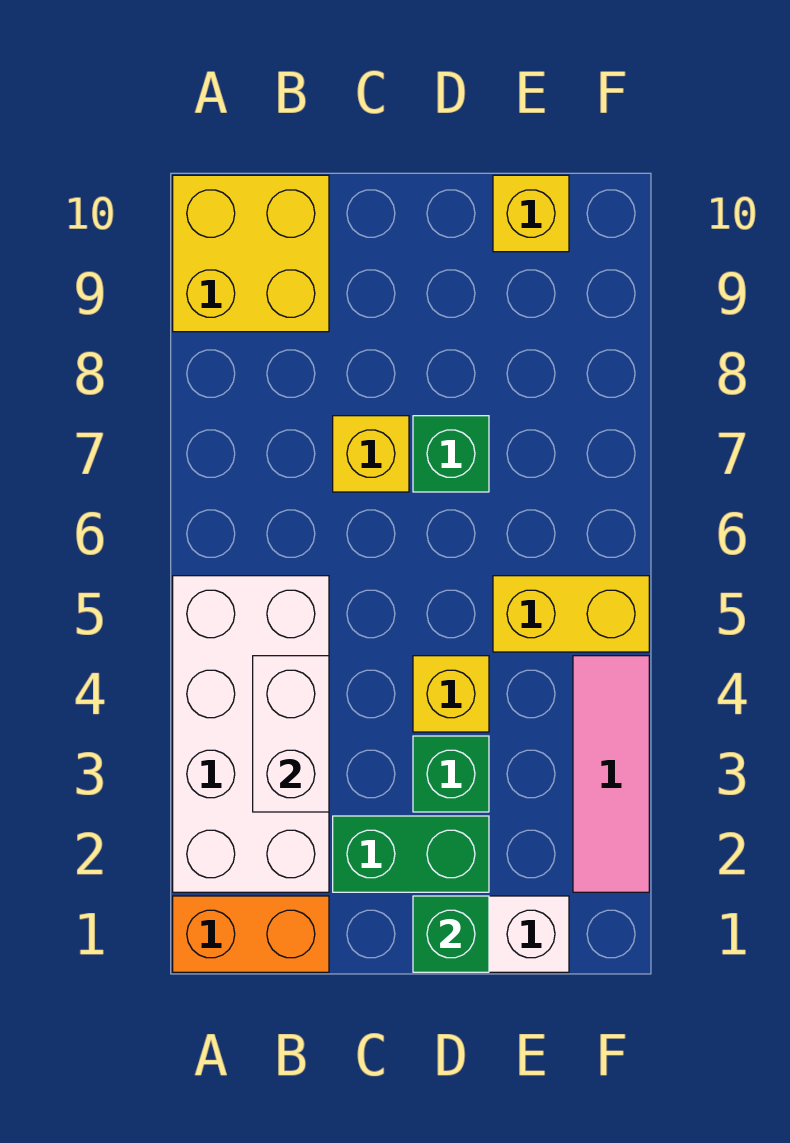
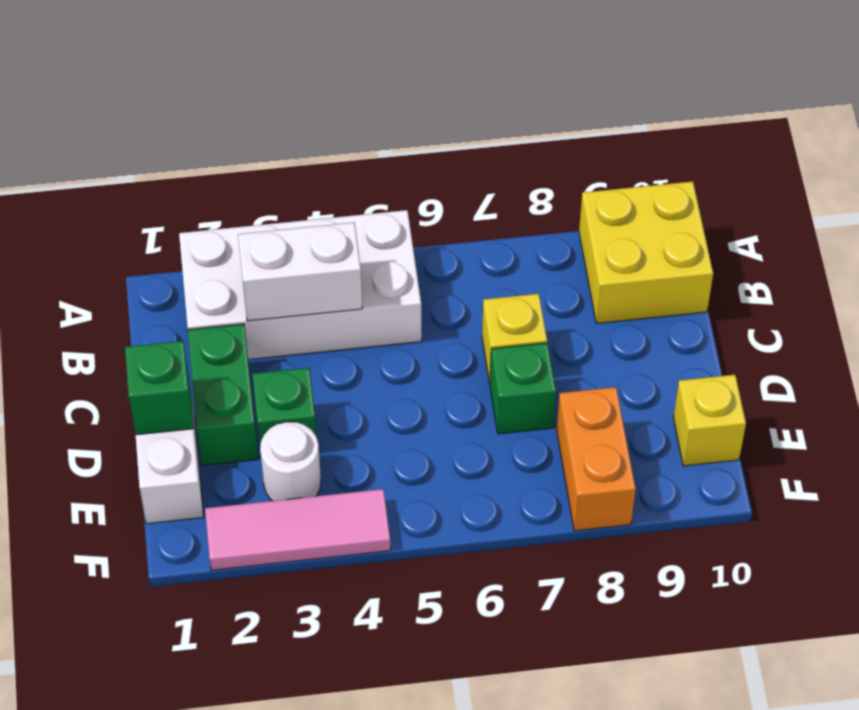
orange brick A1:B1 level 1 -> orange brick E8:F8 level 1
yellow brick D4 level 1 -> none
none -> white round brick E3 level 1
yellow brick E5:F5 level 1 -> none

